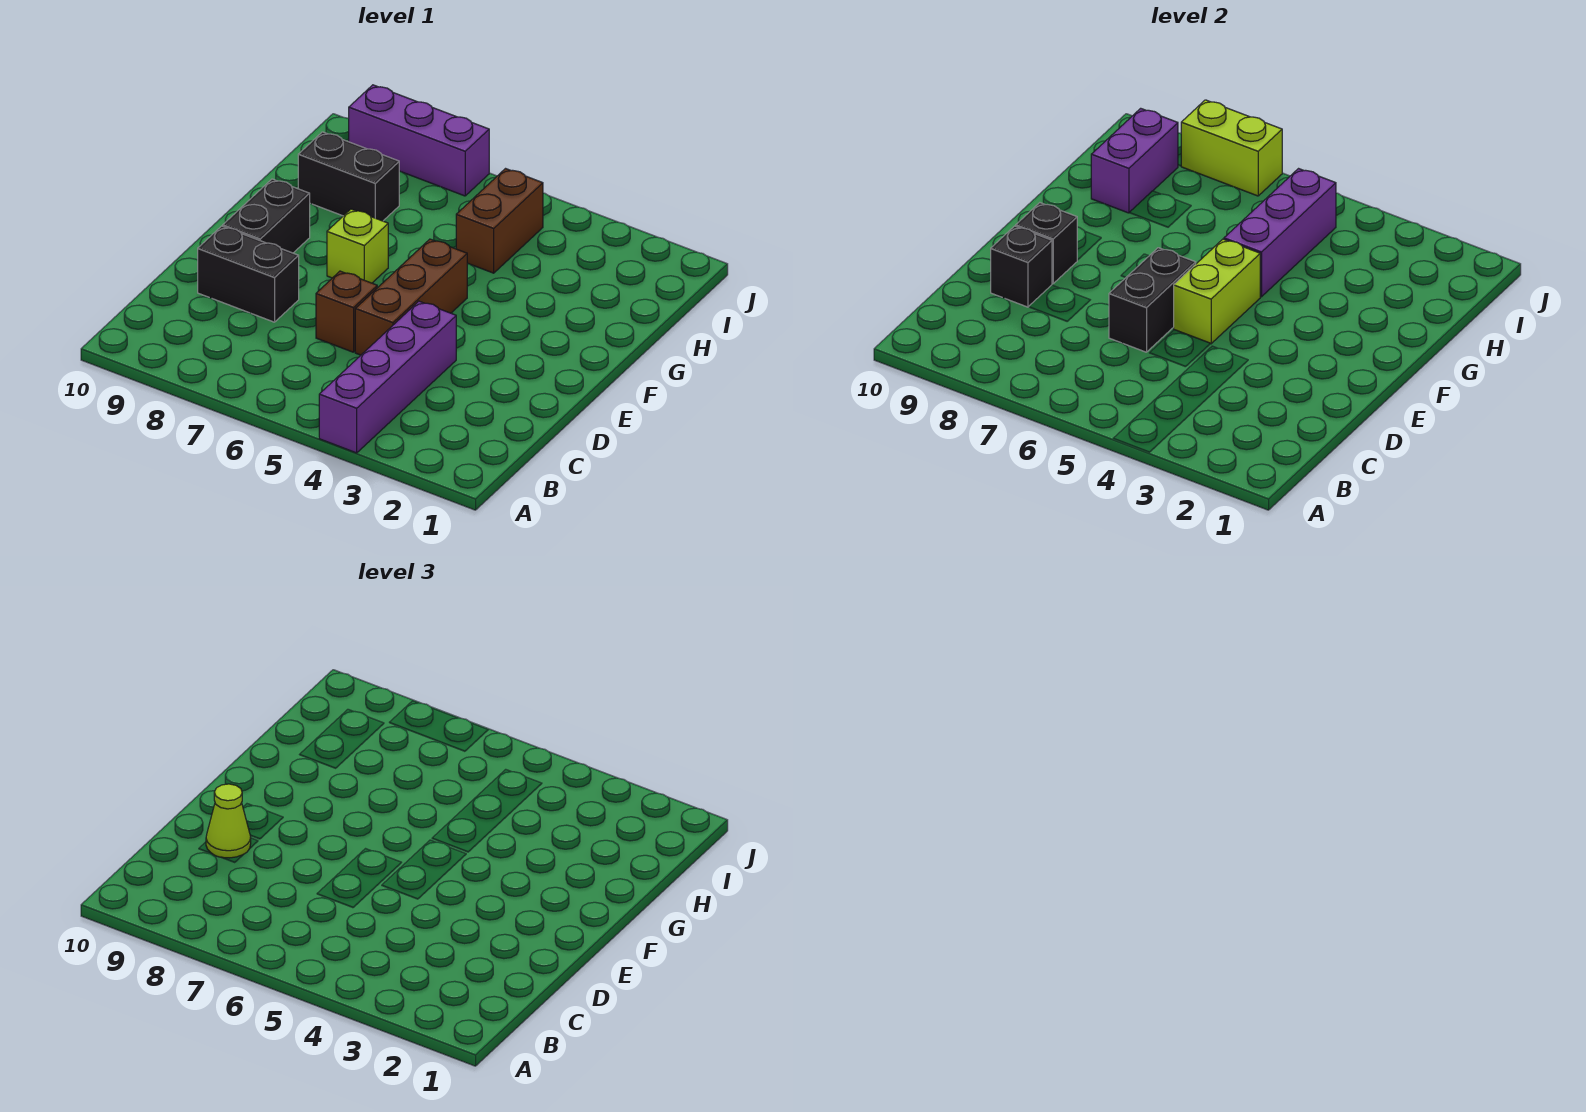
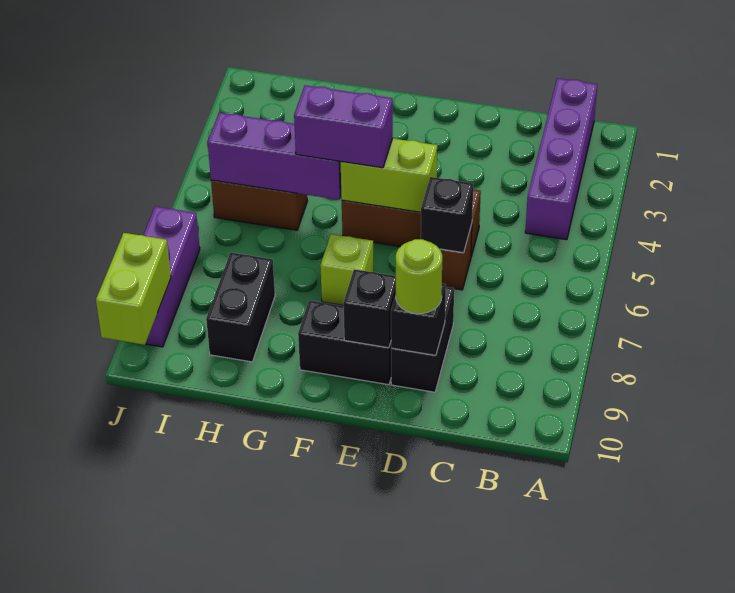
purple brick A4:D4 level 1 -> purple brick B1:B4 level 1
black brick D6:E6 level 2 -> black brick D6 level 2
lime cone D9 level 3 -> lime round brick D9 level 3
purple brick H9:I9 level 2 -> purple brick F5:G5 level 3
lime brick J7:J8 level 2 -> lime brick J9:J10 level 2

